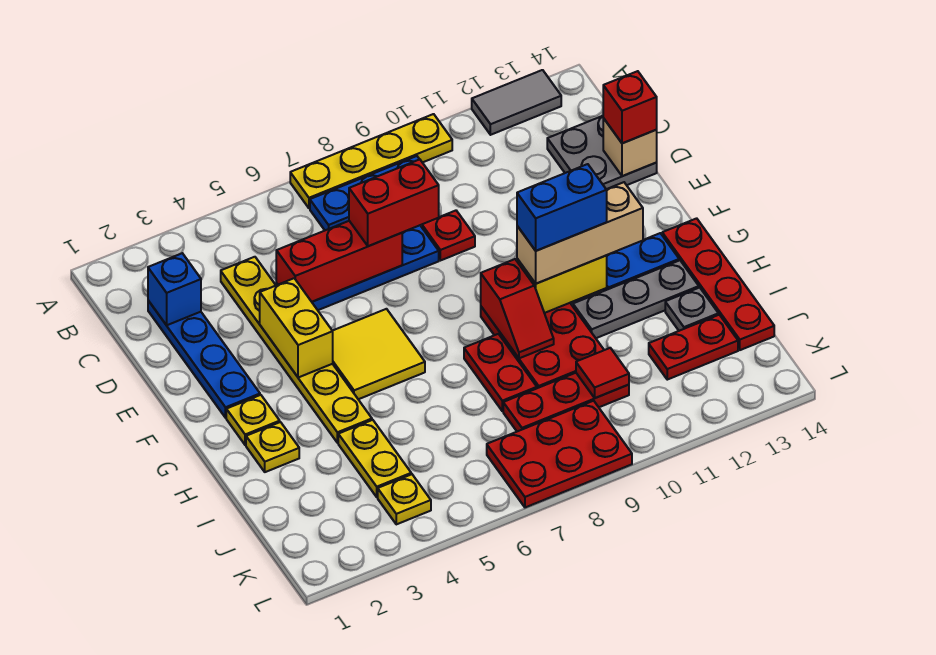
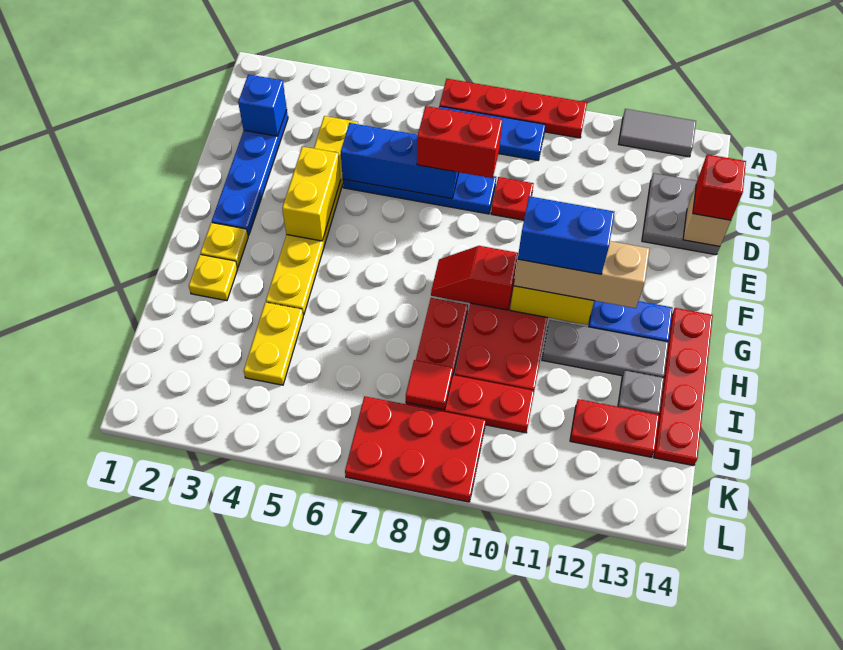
yellow plate A7:A10 level 1 -> red plate A7:A10 level 1
red brick D5:D7 level 2 -> blue brick D5:D7 level 2
yellow tile F5:G6 level 1 -> none
red slope G9:H9 level 2 top G -> red slope G8:G9 level 2 top 9
red tile J10 level 2 -> red tile J8 level 2
yellow plate K4 level 1 -> none

